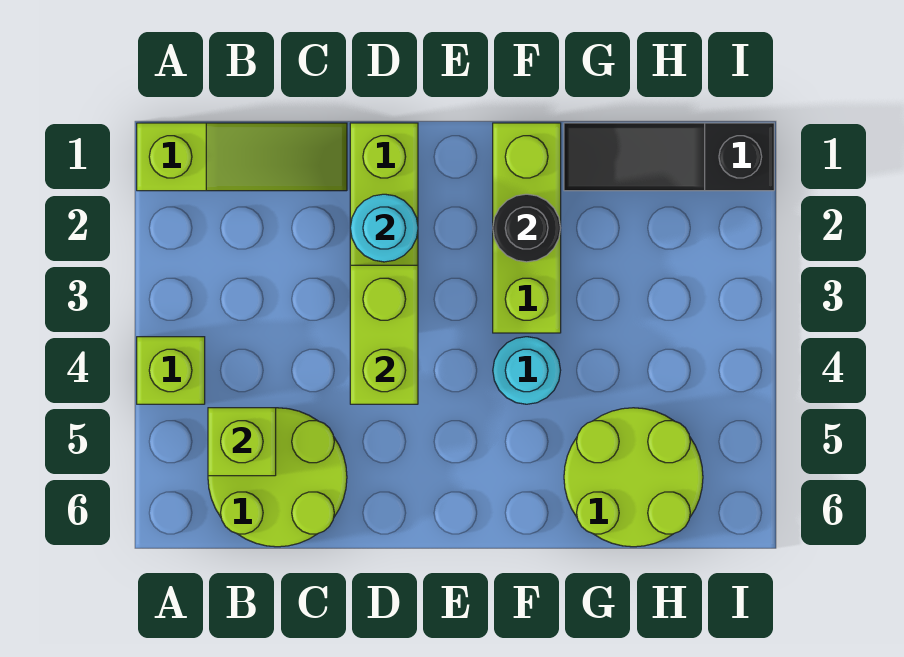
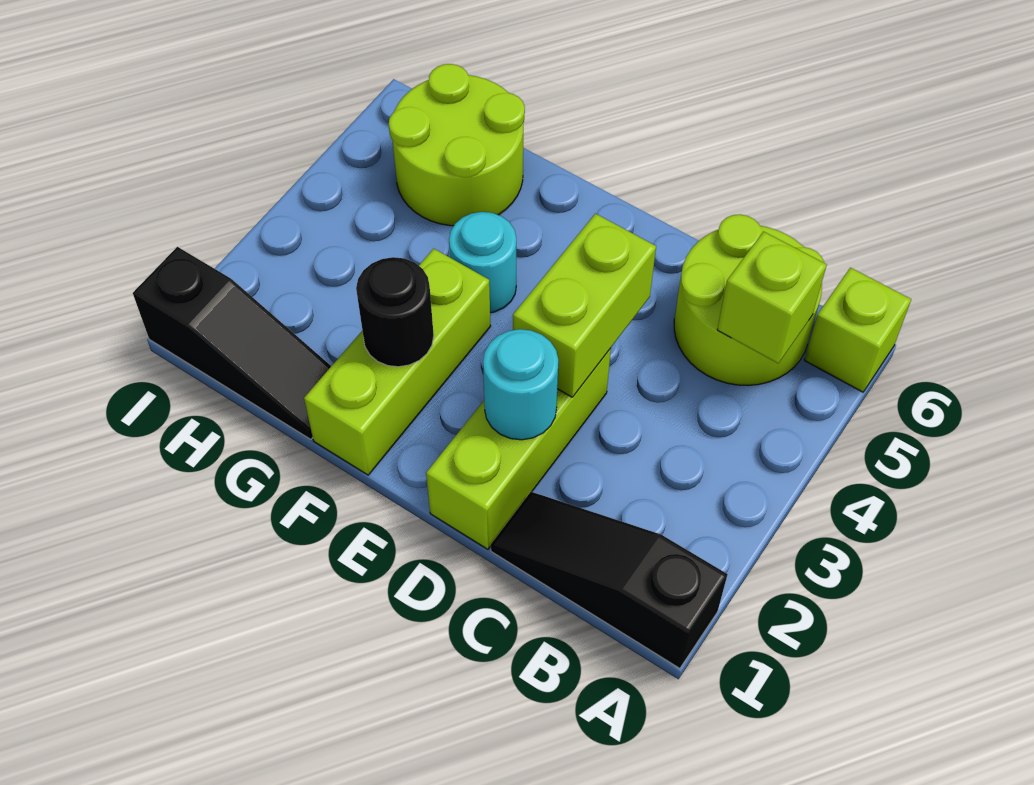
lime slope A1:C1 level 1 top A -> black slope A1:C1 level 1 top A
lime brick A4 level 1 -> lime brick A6 level 1

